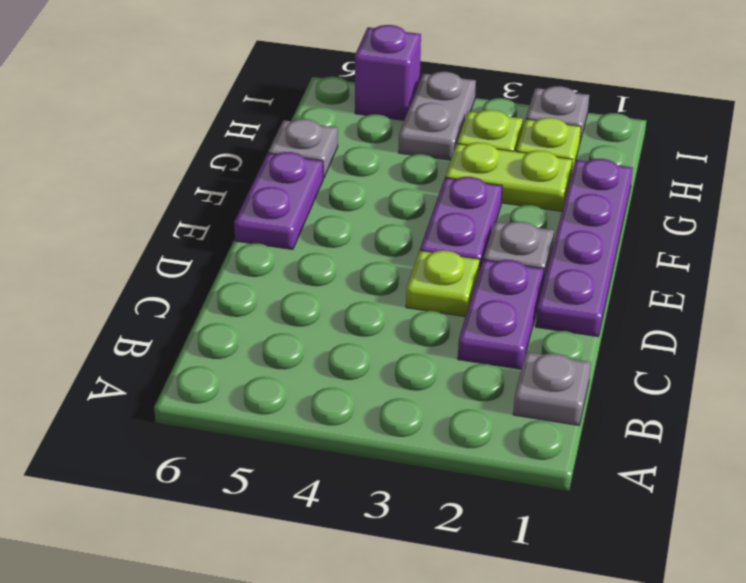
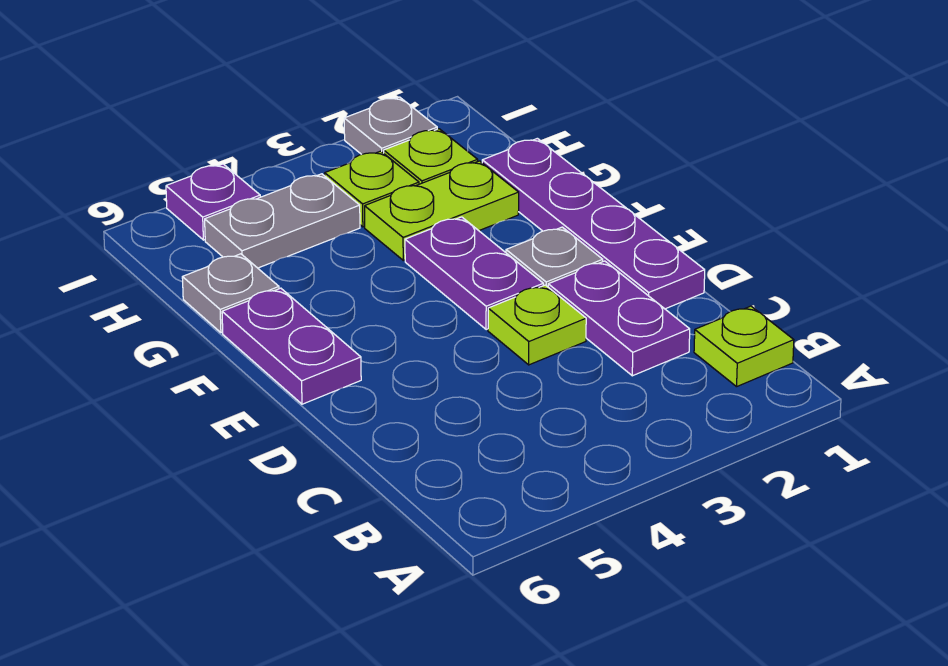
grey plate B1 level 1 -> lime plate B1 level 1
grey plate H4:I4 level 1 -> grey plate H4:H5 level 1
purple brick I5 level 1 -> purple plate I5 level 1

